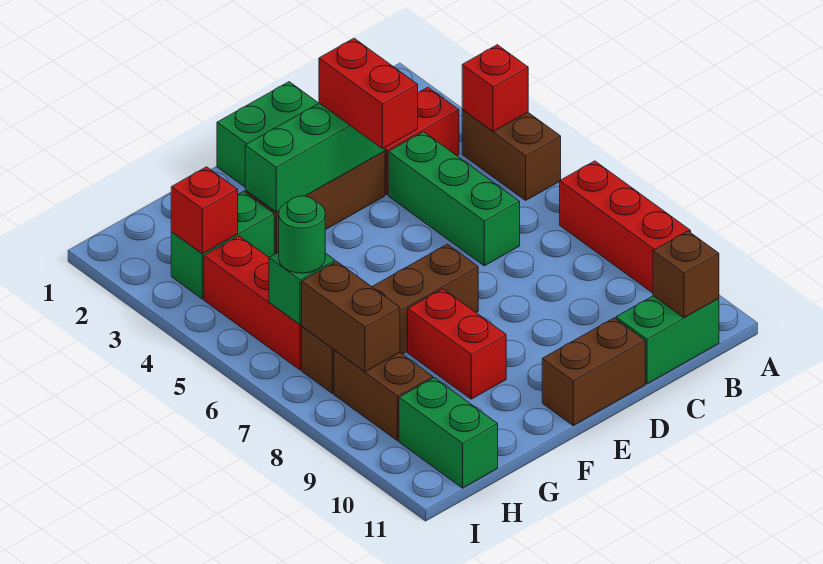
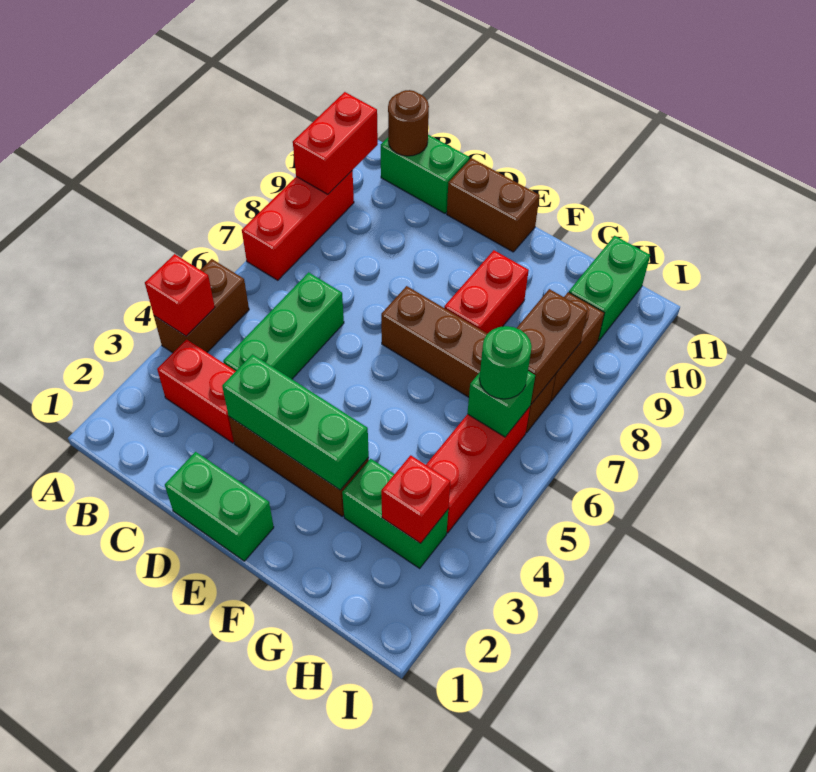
brown brick B11 level 2 -> brown round brick B11 level 2
red brick D3:D4 level 3 -> red brick A9:A10 level 2

